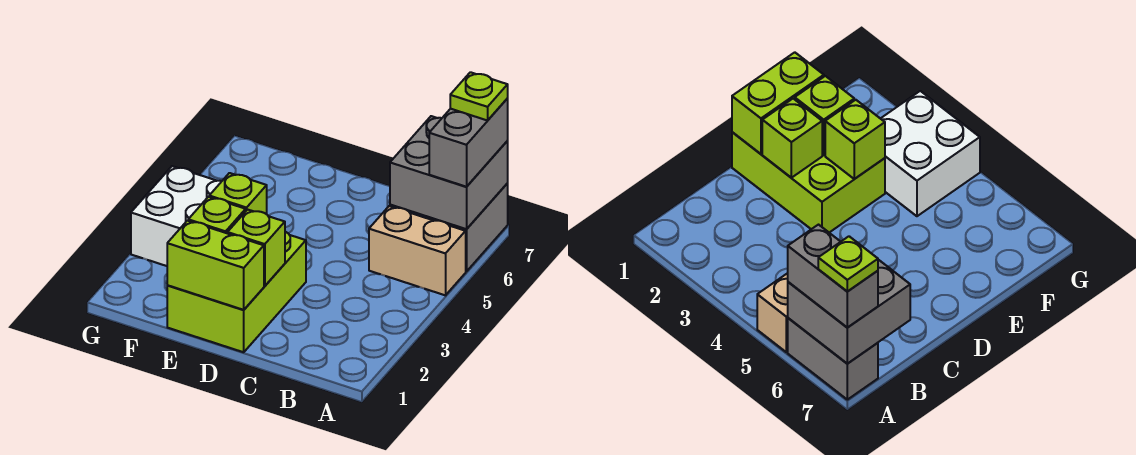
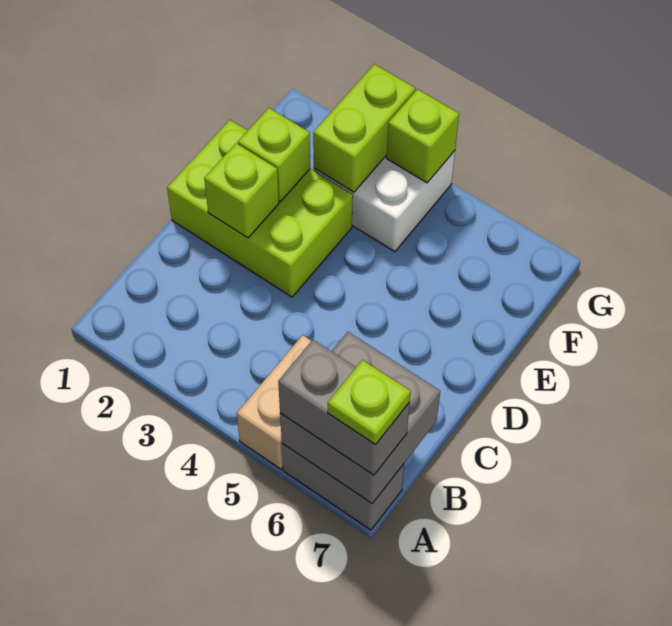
lime brick D1:E1 level 2 -> lime brick F3:G3 level 2
lime brick E3 level 2 -> lime brick G4 level 2

